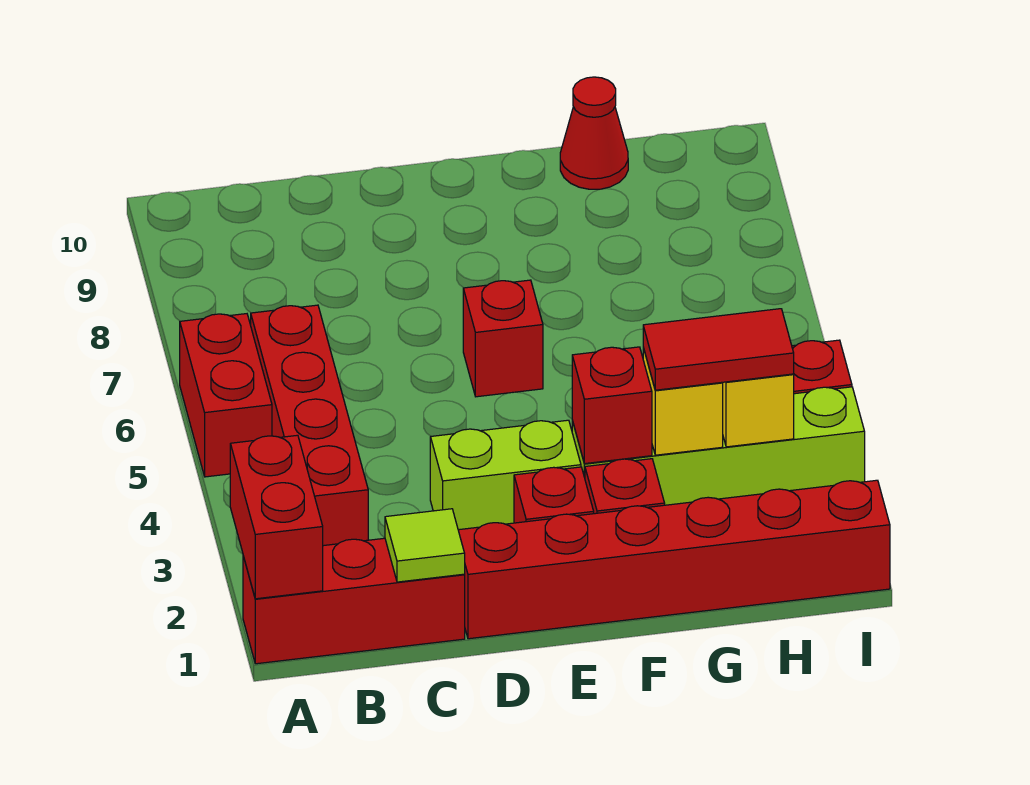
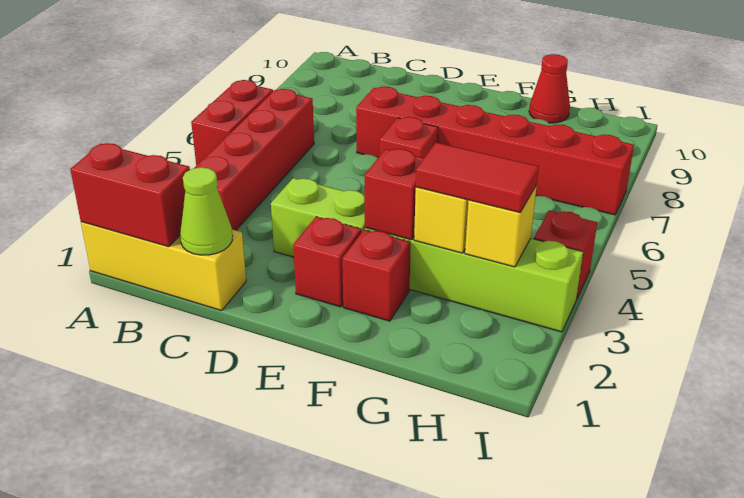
red brick A1:C1 level 1 -> yellow brick A1:C1 level 1
red brick A1:A2 level 2 -> red brick A1:B1 level 2
lime tile C1 level 2 -> lime cone C1 level 2
red brick D1:I1 level 1 -> red brick D7:I7 level 1

